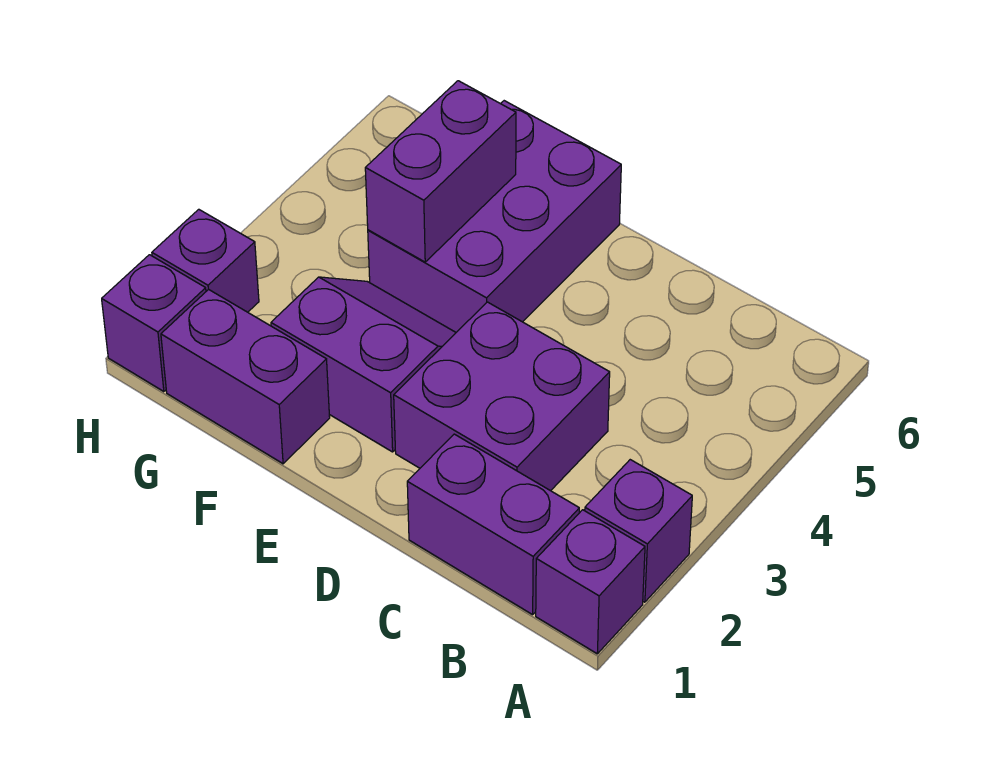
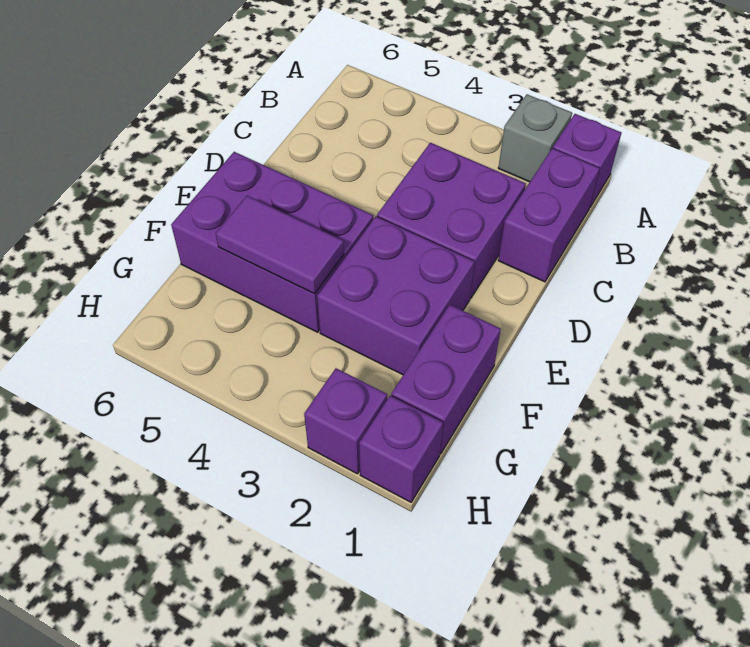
purple brick A2 level 1 -> grey brick A2 level 1
purple slope E2:F3 level 1 top 2 -> purple brick E2:F3 level 1
purple brick F4:F5 level 2 -> purple tile F4:F5 level 2

